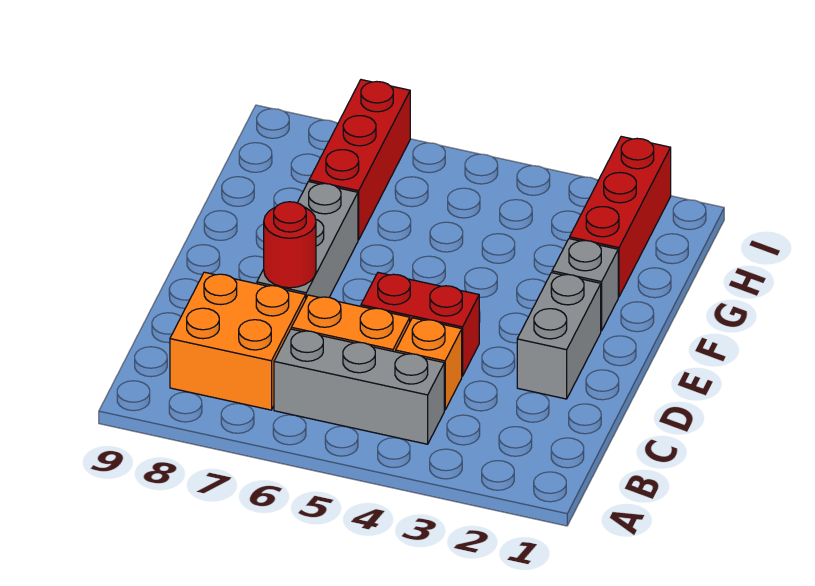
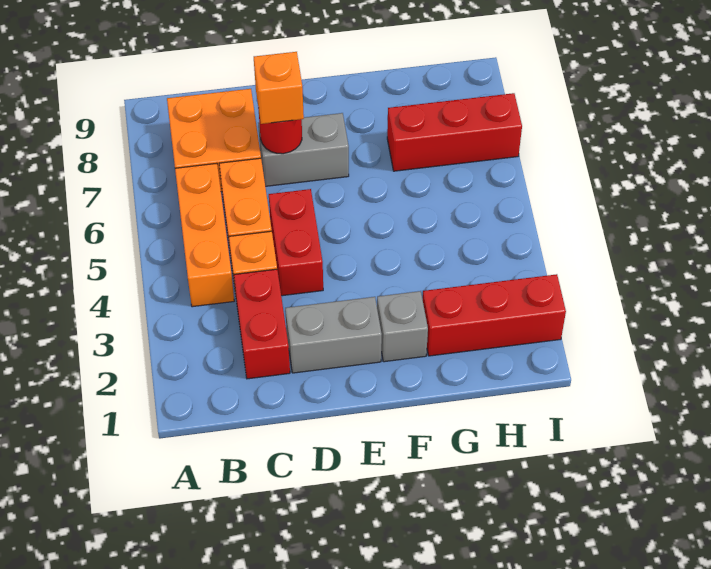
grey brick B4:B6 level 1 -> orange brick B4:B6 level 1
none -> red brick C2:C3 level 1
grey brick D7:F7 level 1 -> grey brick D7:E7 level 1
none -> orange brick D7 level 3

